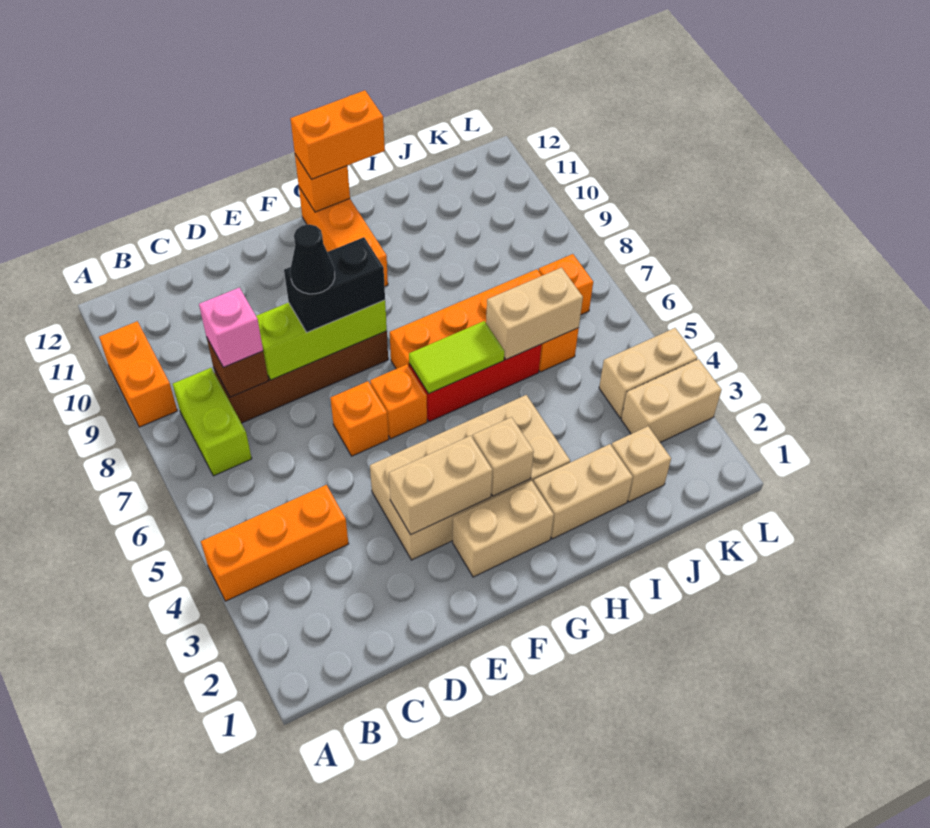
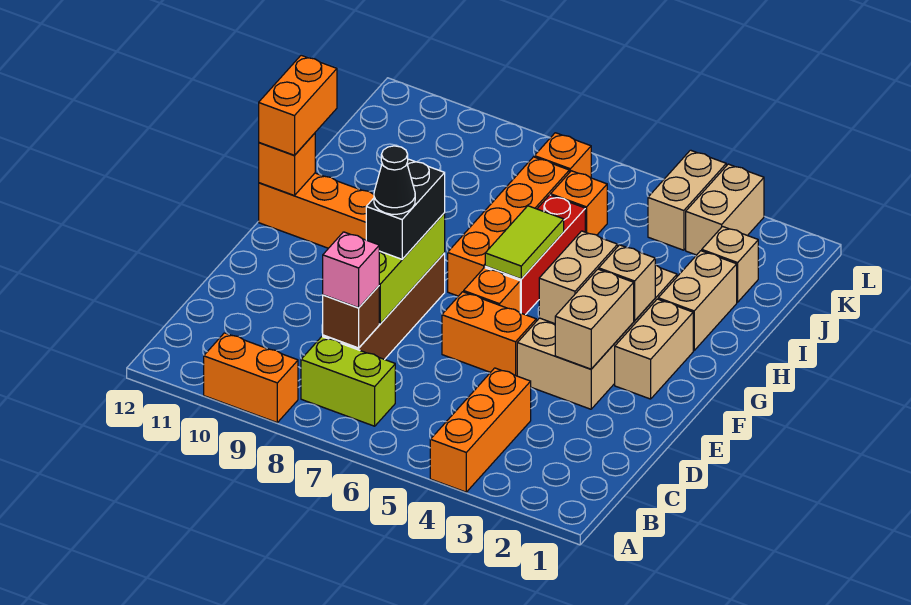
orange brick E6 level 1 -> orange brick E5:E6 level 1
tan brick I6:J6 level 2 -> tan brick F4:G4 level 2

